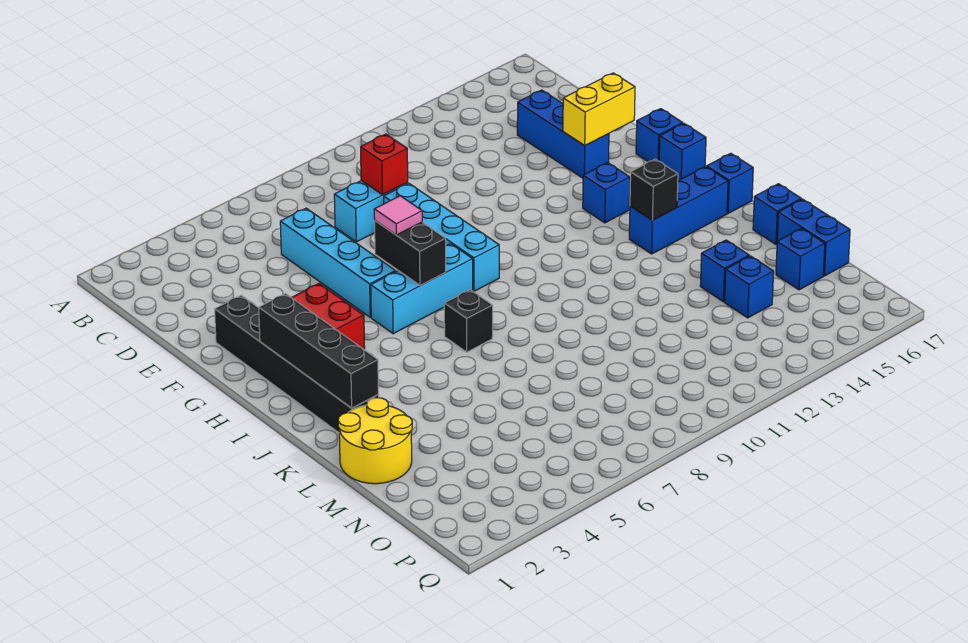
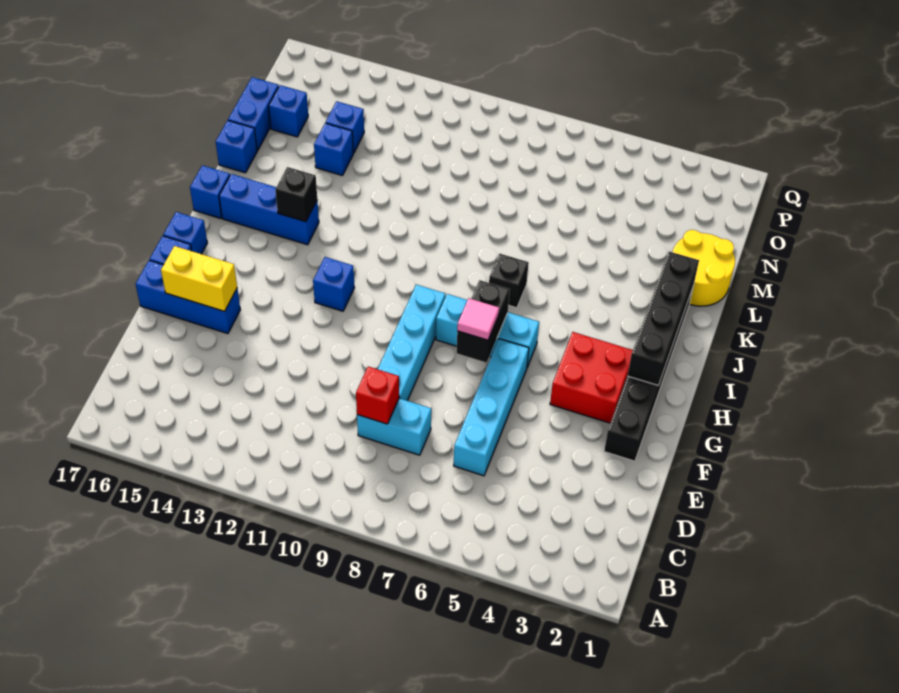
blue brick D15:F15 level 1 -> blue brick F15:F17 level 1
blue brick H14 level 1 -> blue brick H12 level 1

